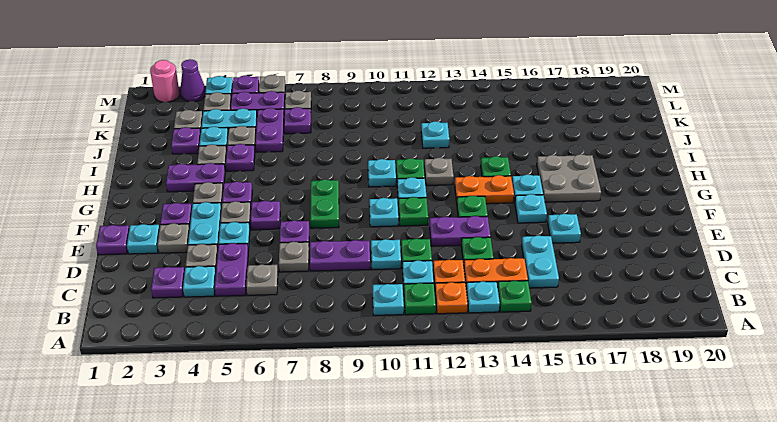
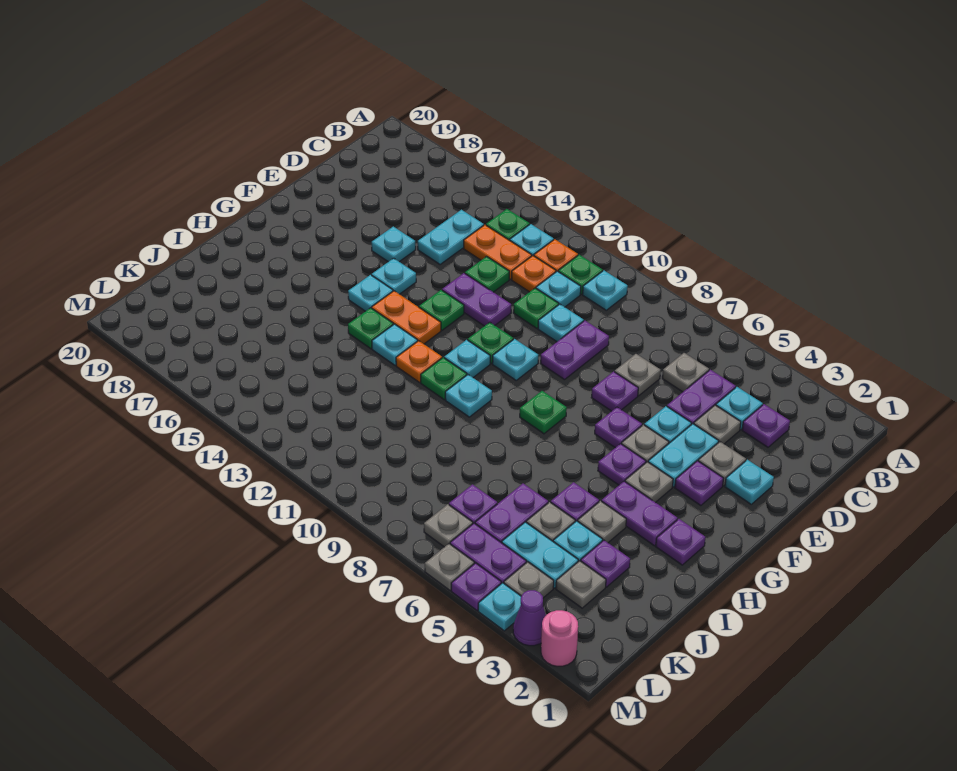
purple plate D8:D9 level 1 -> purple plate D9:E9 level 1
purple plate E1 level 1 -> purple plate H2 level 1
green plate F8:G8 level 1 -> green plate G8 level 1
grey plate G16:H17 level 1 -> none
grey plate H12 level 1 -> orange plate H12 level 1
cyan plate J12 level 1 -> cyan plate H13 level 1

